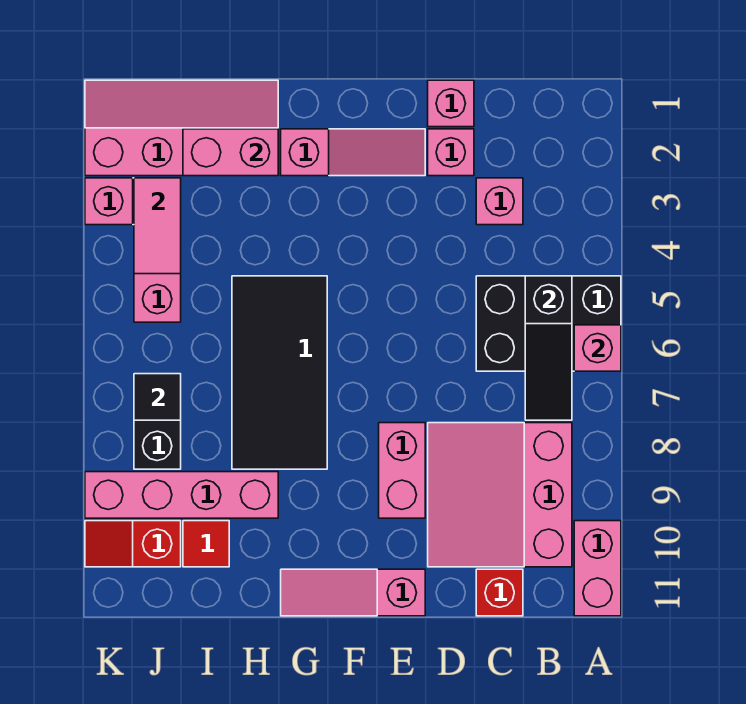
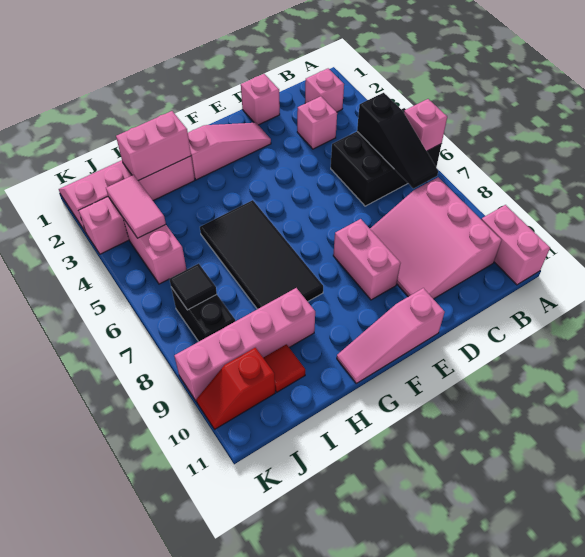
red brick C11 level 1 -> none
pink brick D2 level 1 -> pink brick B2 level 1

